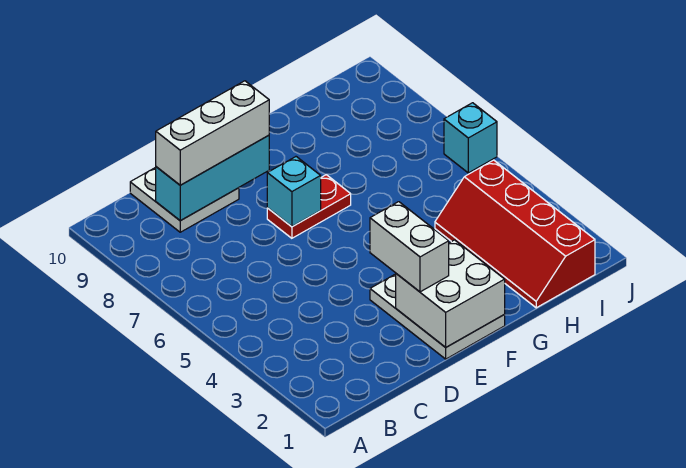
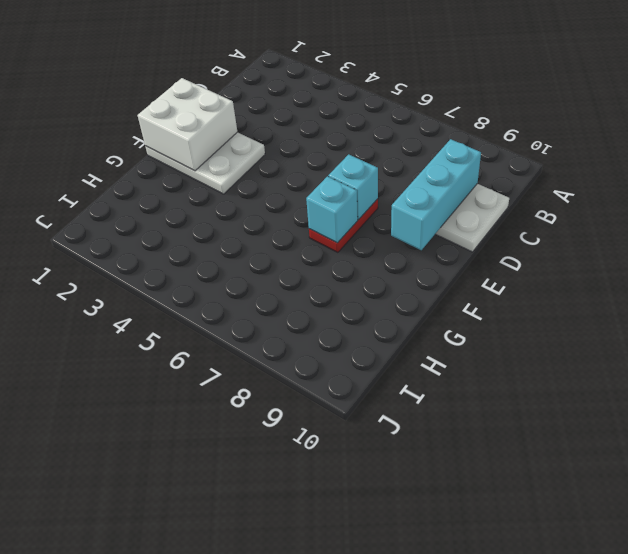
white brick C9:E9 level 3 -> none
white brick E2:E3 level 3 -> none
red slope H1:I4 level 1 top I -> none
cyan brick J6 level 1 -> cyan brick F7 level 2

